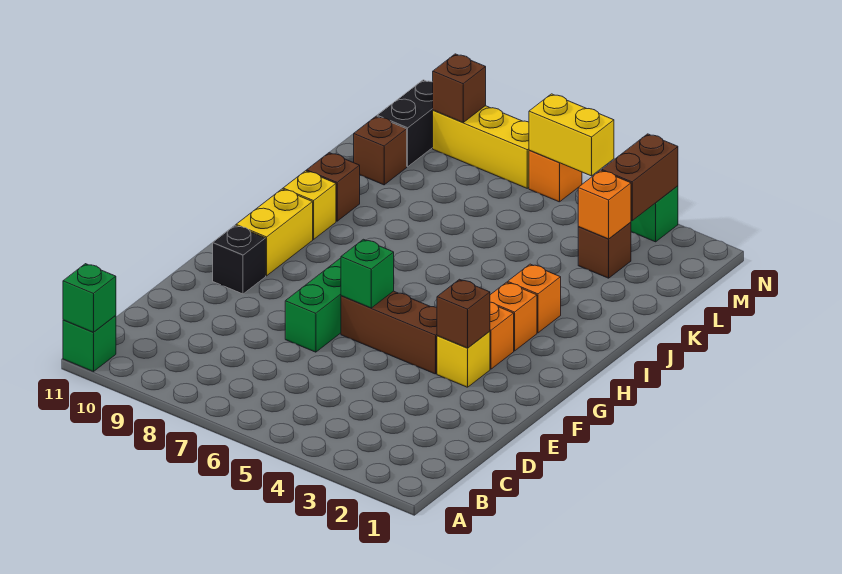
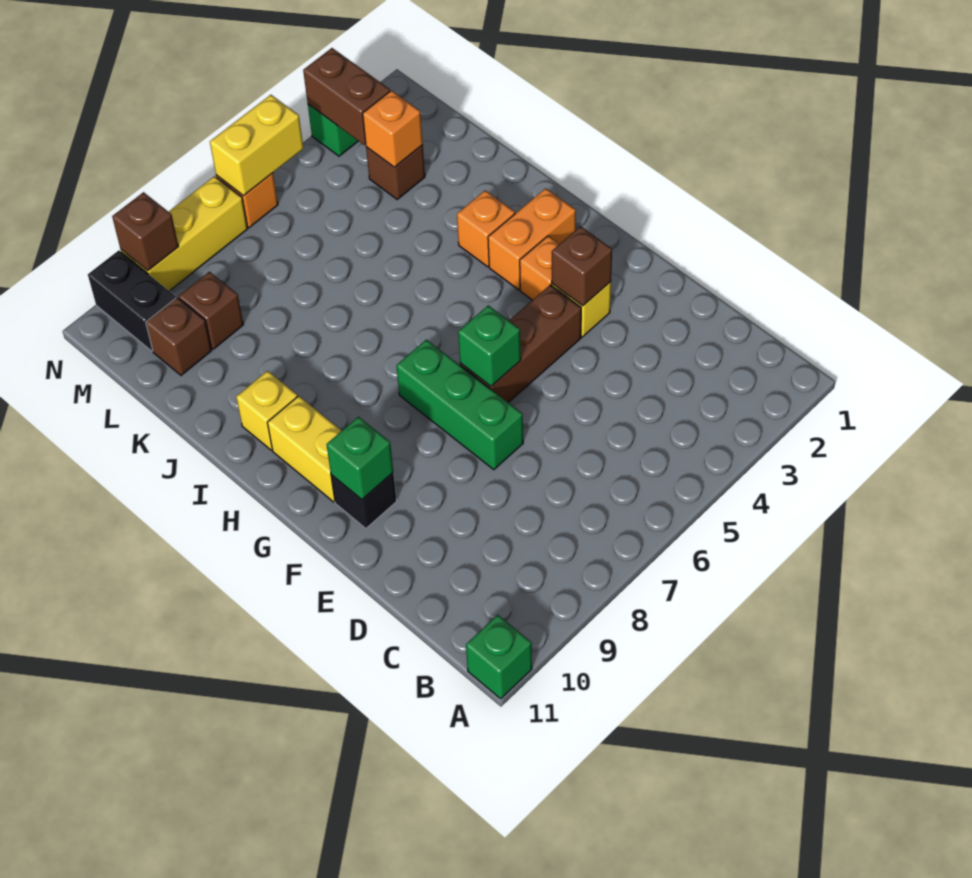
green brick A11 level 2 -> green brick F10 level 2
orange brick H3 level 1 -> orange brick H2:H3 level 1
brown brick J10 level 1 -> brown brick L9 level 1

